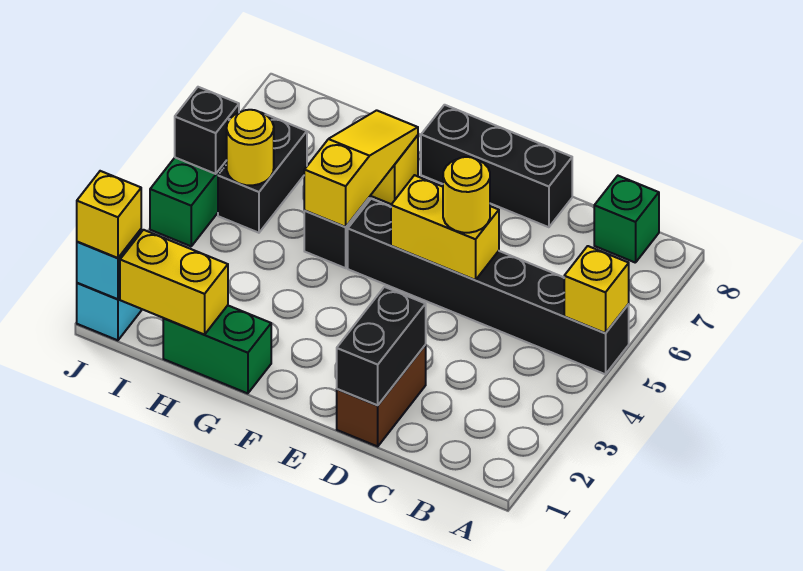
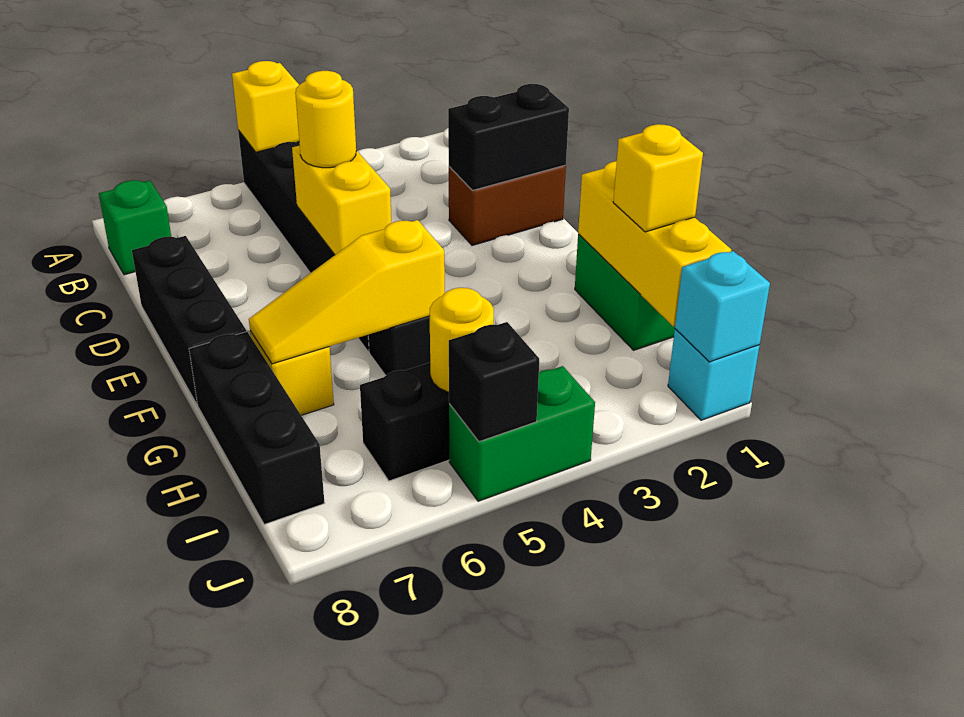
none -> black brick G8:I8 level 1
yellow brick H1:I1 level 2 -> yellow brick G1:I1 level 2
yellow brick J1 level 3 -> yellow brick H1 level 3

